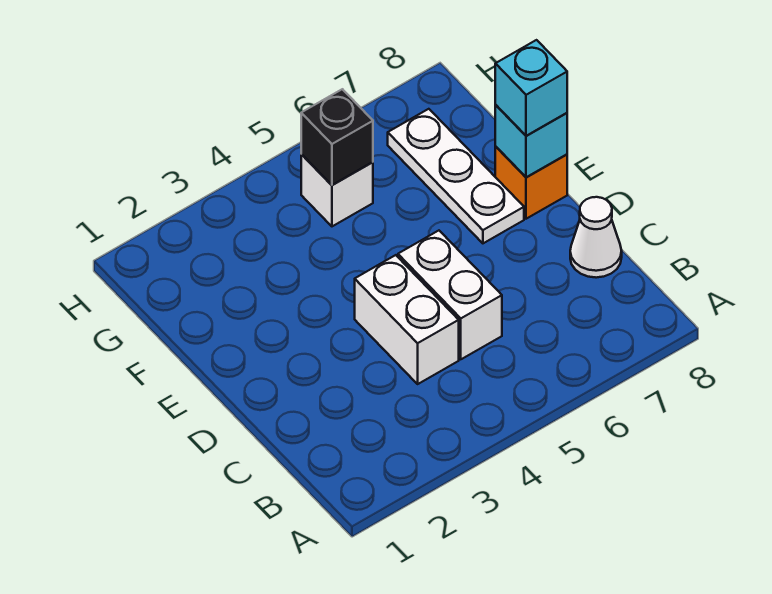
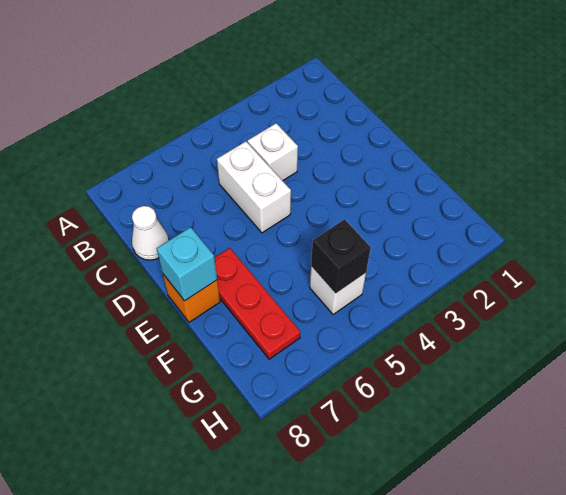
white brick C4:D4 level 1 -> white brick C4 level 1
white plate E7:G7 level 1 -> red plate E7:G7 level 1
cyan brick E8 level 3 -> none

